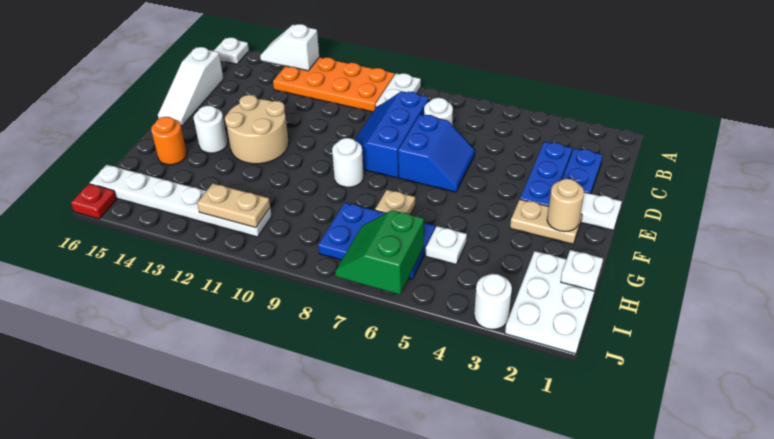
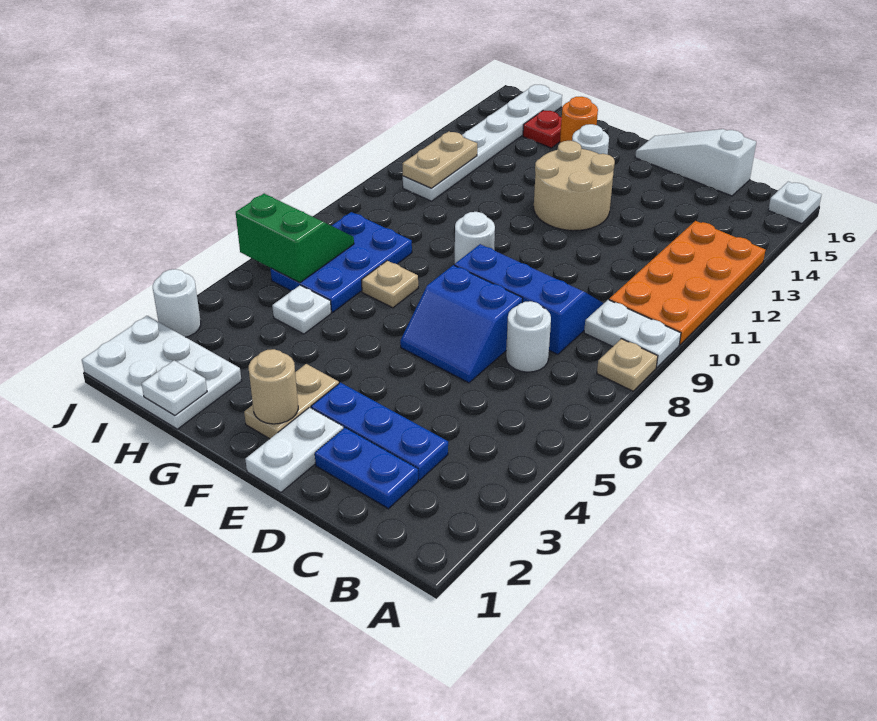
none -> tan plate A8 level 1
white slope A13:A14 level 2 top 13 -> none
red plate J16 level 1 -> red plate H15 level 1

